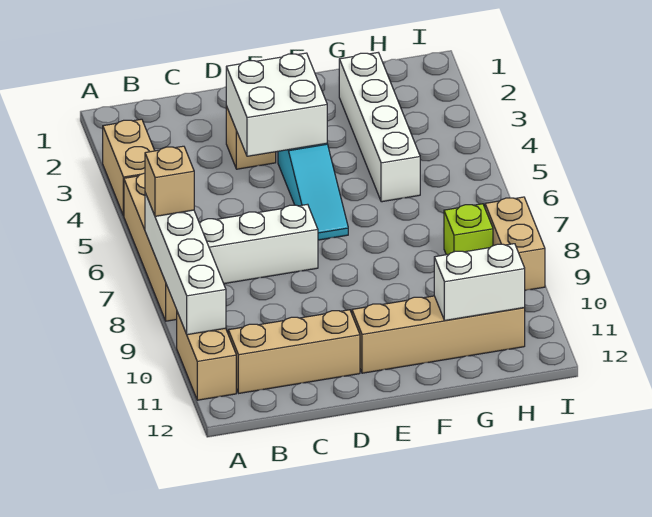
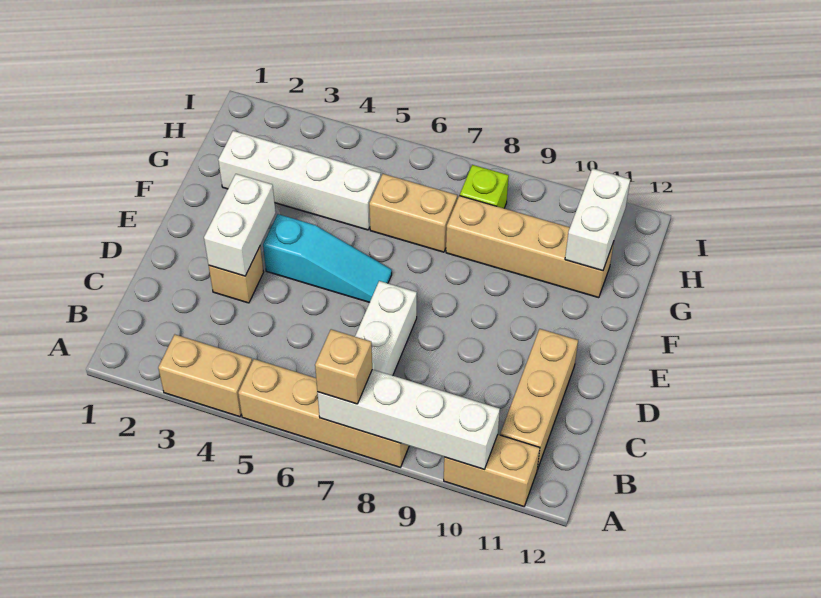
white brick D3:E4 level 2 -> white brick D3:E3 level 2
tan brick E11:H11 level 1 -> tan brick G8:G11 level 1
tan brick I8:I9 level 1 -> tan brick G6:G7 level 1

